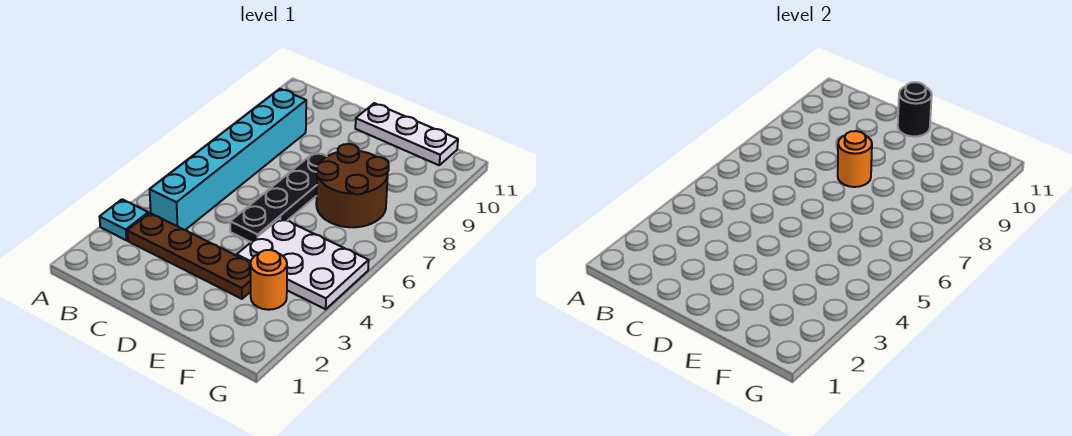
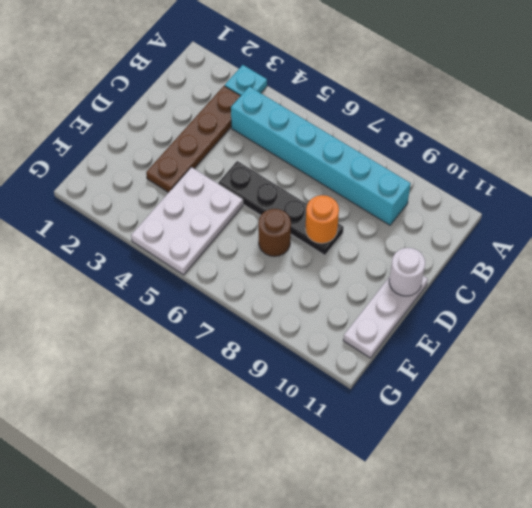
black round brick D11 level 2 -> white round brick D11 level 2
brown round brick E7:F8 level 1 -> brown round brick E7 level 1
orange round brick F3 level 1 -> none

